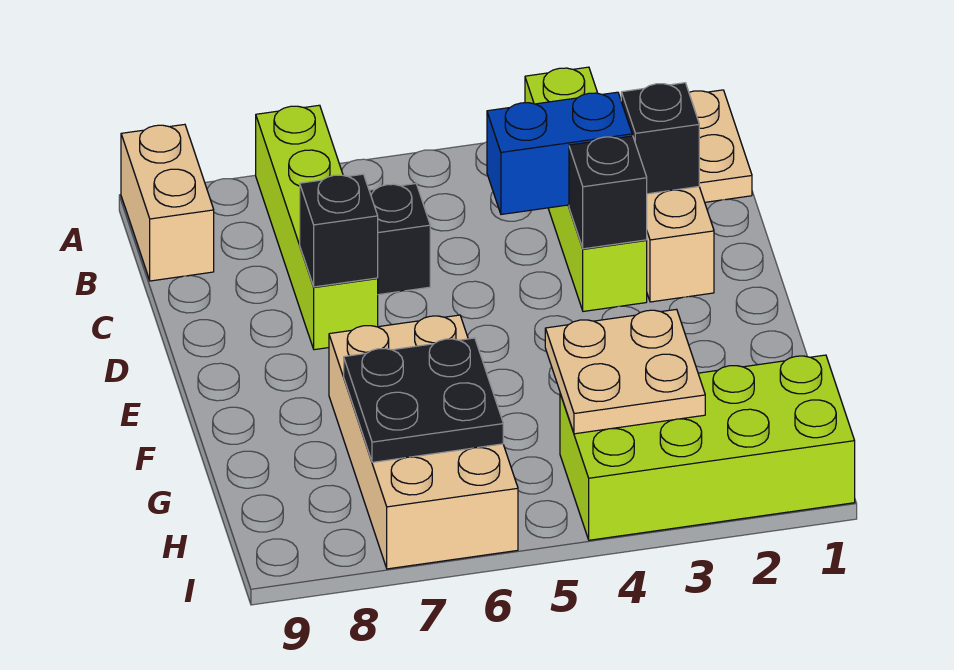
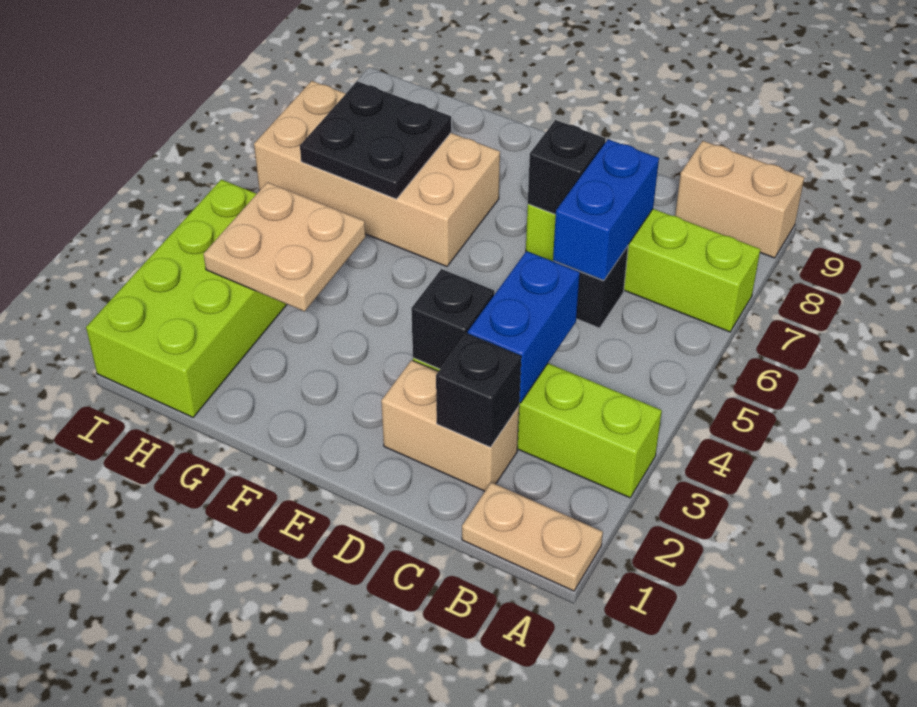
none -> blue brick C6:C7 level 2

